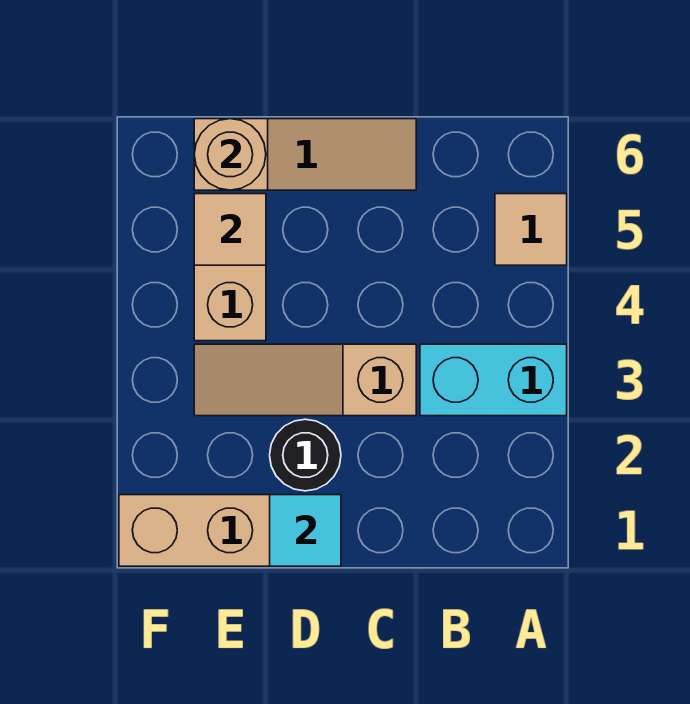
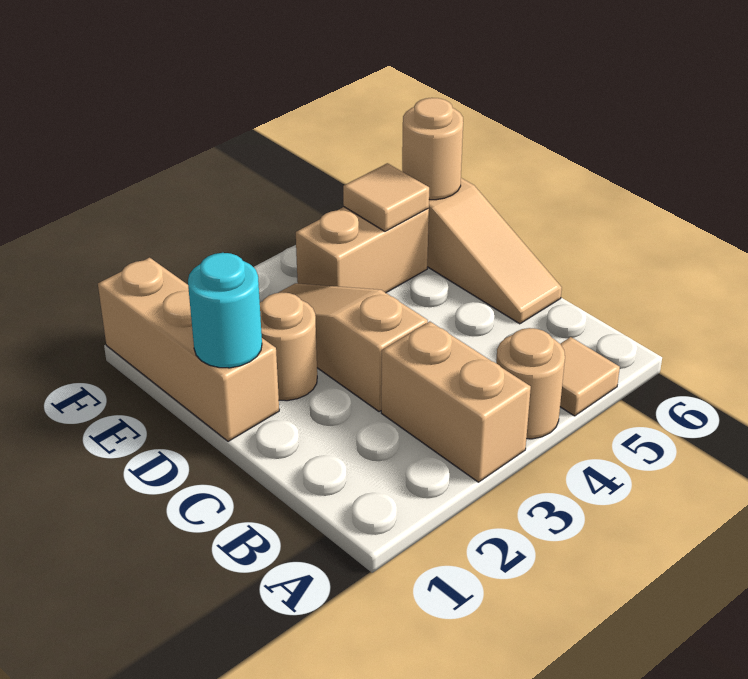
cyan brick A3:B3 level 1 -> tan brick A3:B3 level 1
none -> tan round brick A4 level 1
cyan tile D1 level 2 -> cyan round brick D1 level 2
black round brick D2 level 1 -> tan round brick D2 level 1

